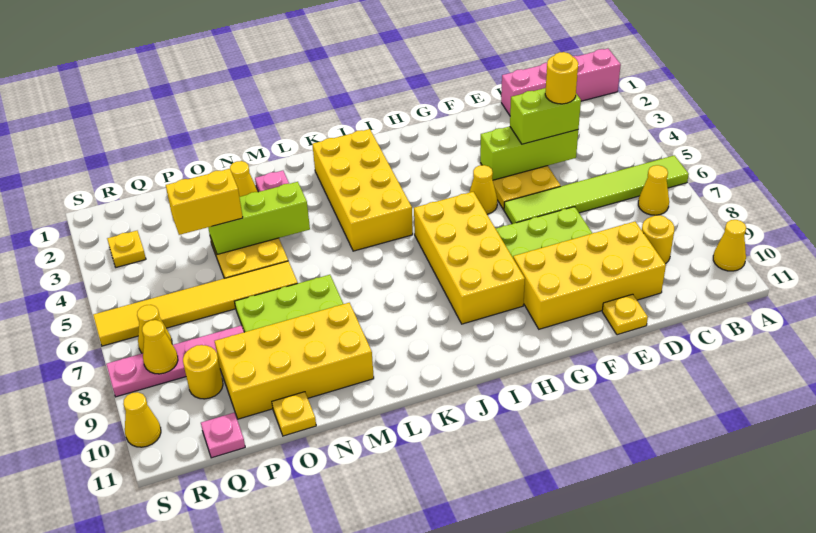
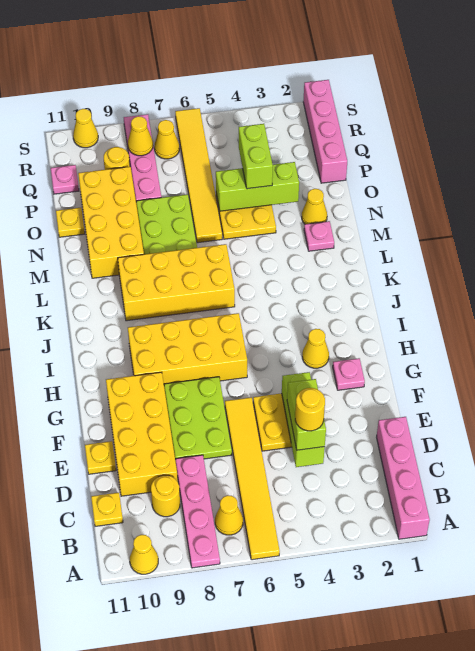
lime tile A6:F6 level 1 -> yellow tile A6:F6 level 1
none -> pink plate A8:D8 level 1
none -> pink plate G2 level 1
yellow cone G5 level 1 -> yellow cone H3 level 1
yellow brick J2:K5 level 1 -> yellow brick K6:L9 level 1
lime brick M4:O4 level 2 -> lime brick O3:O5 level 2
yellow brick O4:P4 level 3 -> lime brick O4:P4 level 3
none -> pink brick P1:S1 level 1
yellow plate R3 level 1 -> yellow plate C11 level 1

